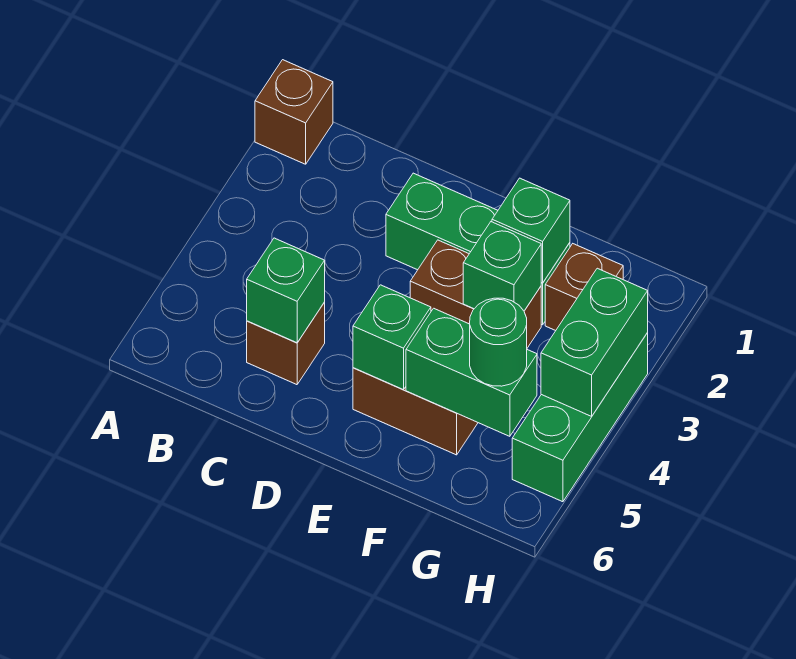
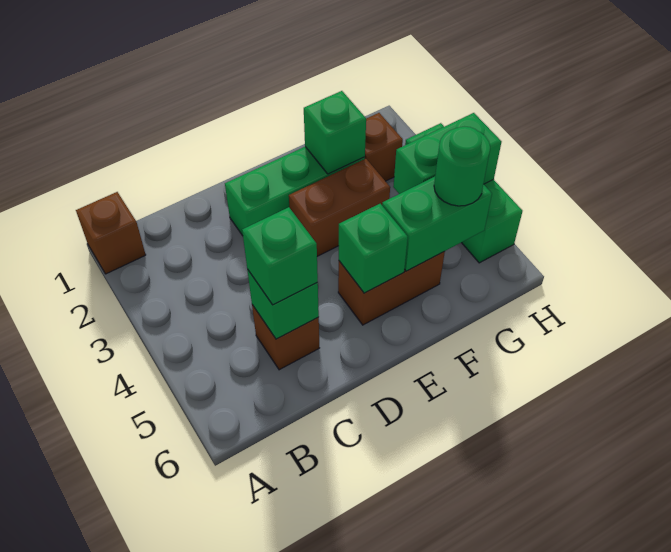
green brick F3 level 2 -> green brick C5 level 3
green brick H3:H4 level 2 -> green brick G4:H4 level 2

